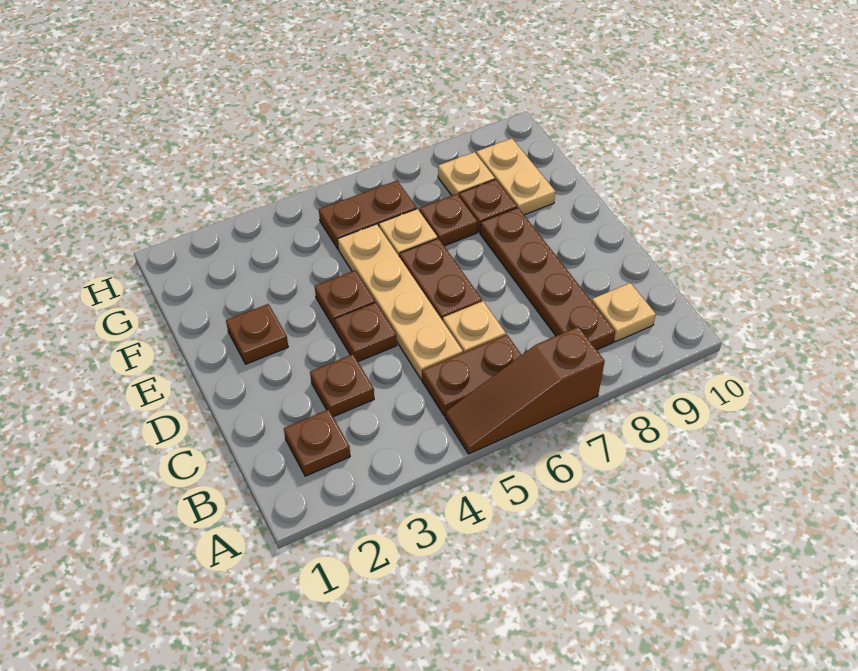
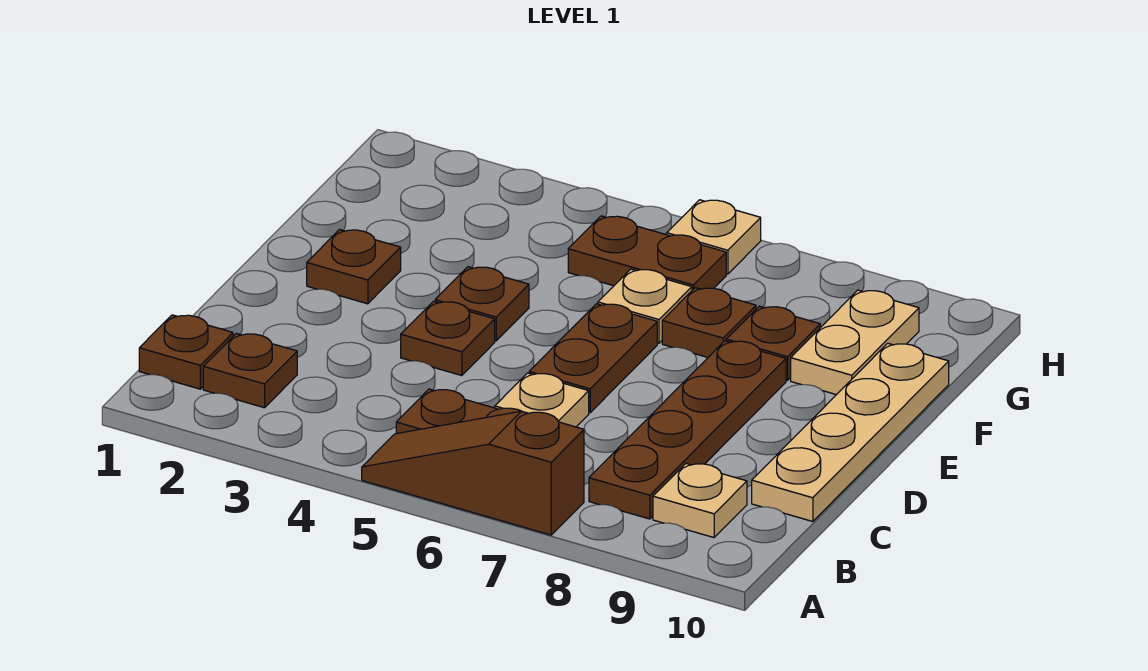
brown plate C3 level 1 -> brown plate B1 level 1
tan plate C5:F5 level 1 -> tan plate C10:F10 level 1
tan plate G8 level 1 -> tan plate H6 level 1

